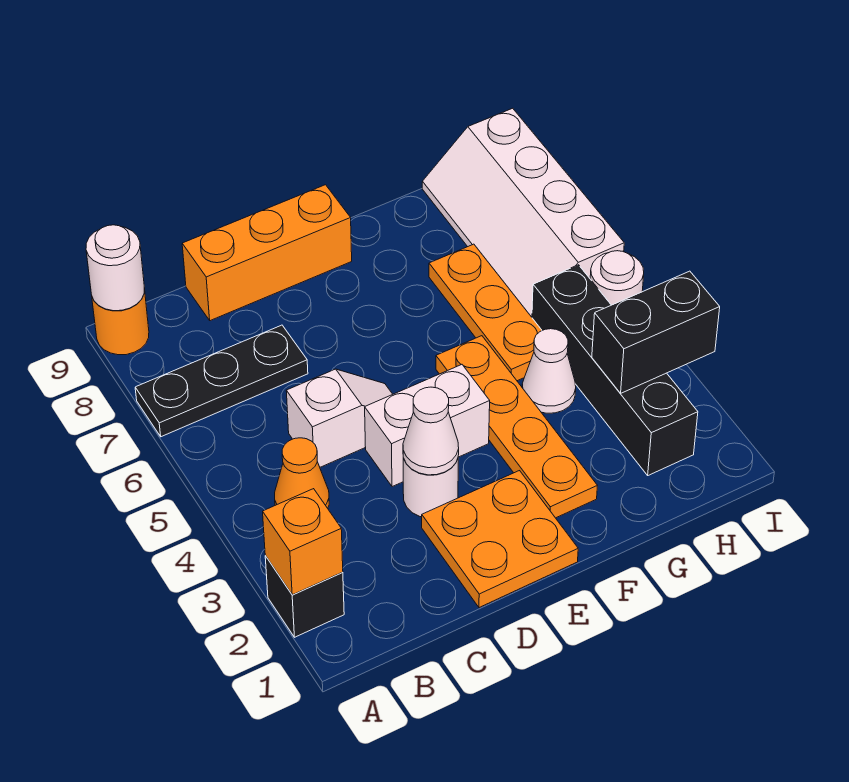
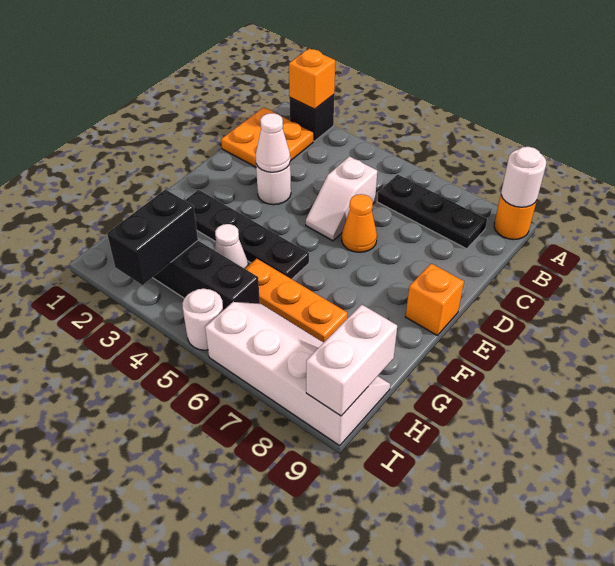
black plate A7:C7 level 1 -> black plate B6:B8 level 1
orange cone B4 level 1 -> orange cone D6 level 1
orange brick C9:E9 level 1 -> orange brick E9 level 1
orange plate D1:E2 level 1 -> orange plate B1:C2 level 1
white brick D4:E4 level 1 -> white brick H9:I9 level 2
orange plate F2:F5 level 1 -> black plate F2:F5 level 1

